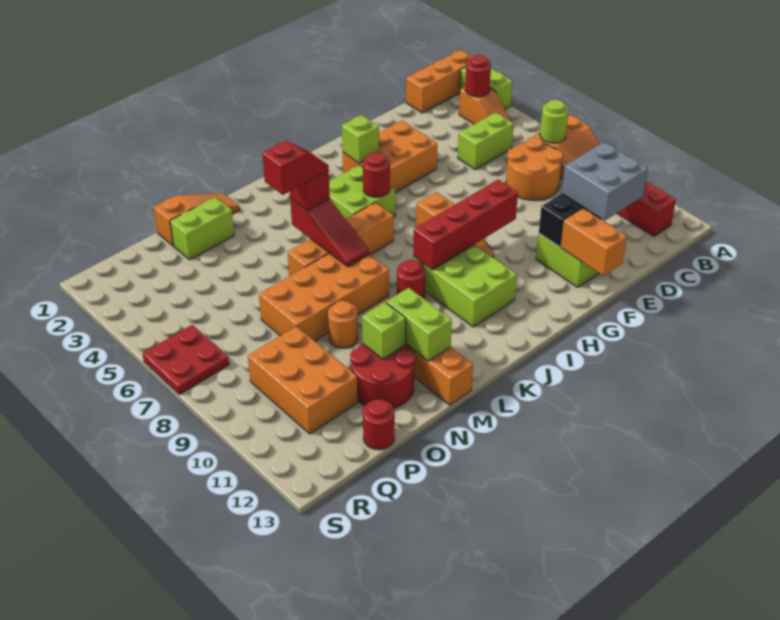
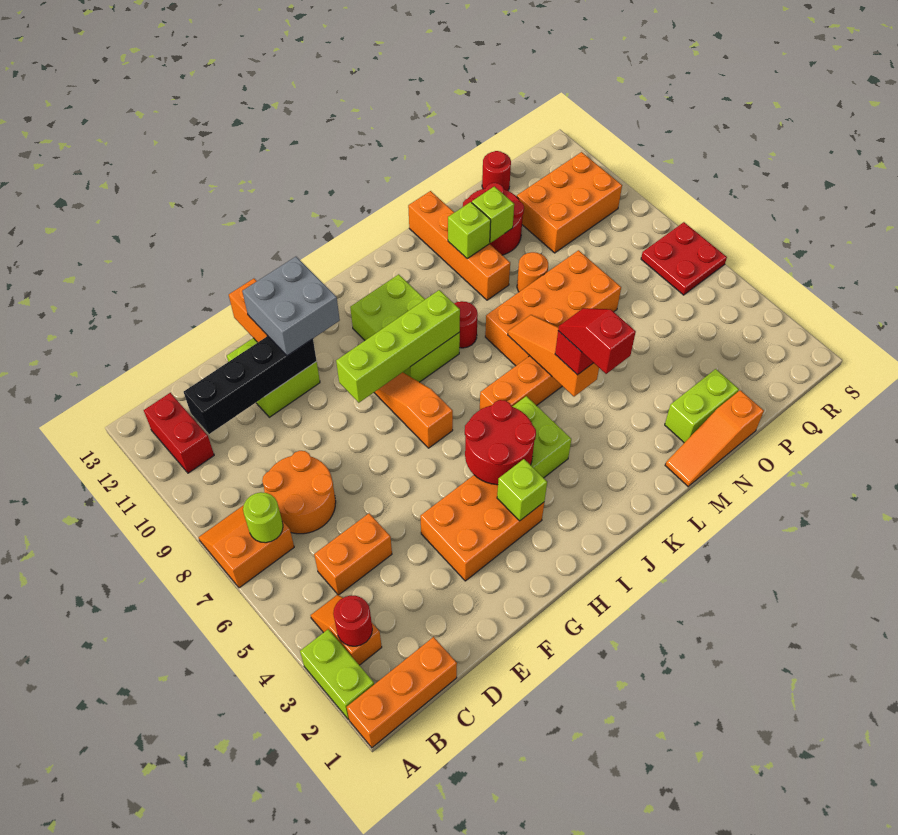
lime brick C5:D5 level 1 -> orange brick C5:D5 level 1
grey brick D11:E12 level 3 -> grey brick F11:G12 level 3
red brick G9:J9 level 2 -> lime brick G9:J9 level 2
red round brick I5 level 2 -> red round brick H4:I5 level 2
red slope L5:L7 level 2 top 5 -> orange slope L5:L7 level 2 top 5
red slope L5:M5 level 4 top M -> red slope L4:L5 level 4 top 4
lime brick M11:M12 level 2 -> lime brick M11 level 2
orange brick P9:Q11 level 1 -> orange brick P10:R11 level 1

